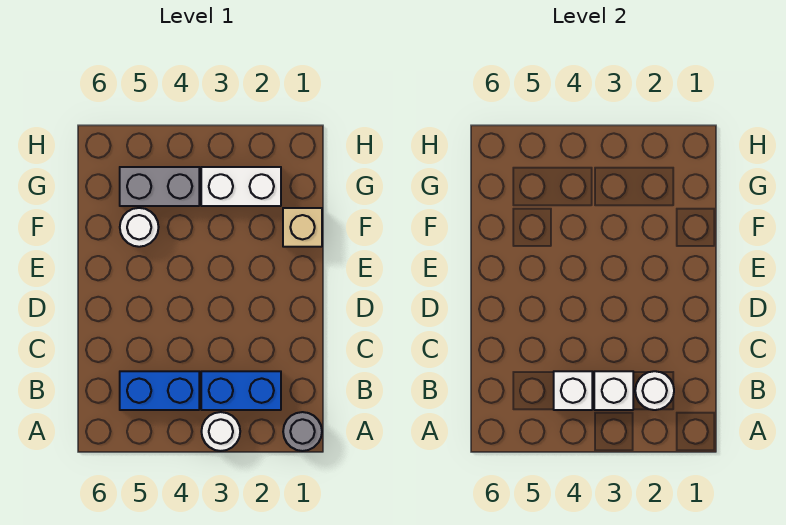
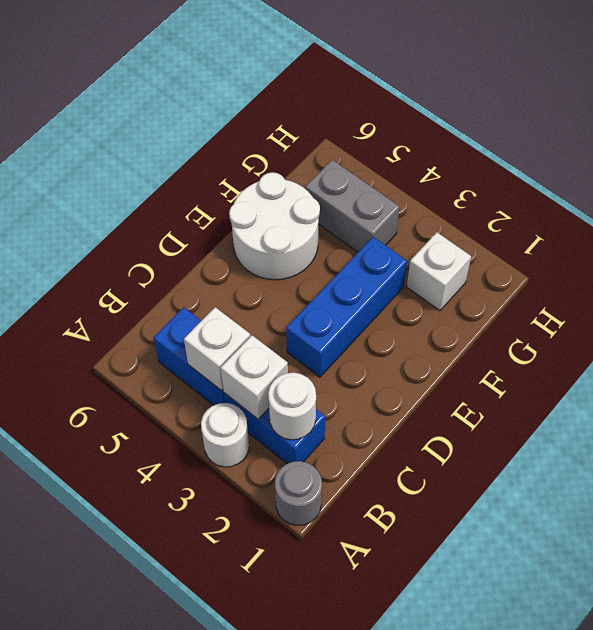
none -> blue brick D3:F3 level 1
tan brick F1 level 1 -> none
white round brick F5 level 1 -> white round brick E5:F6 level 1
white brick G2:G3 level 1 -> white brick G2 level 1

